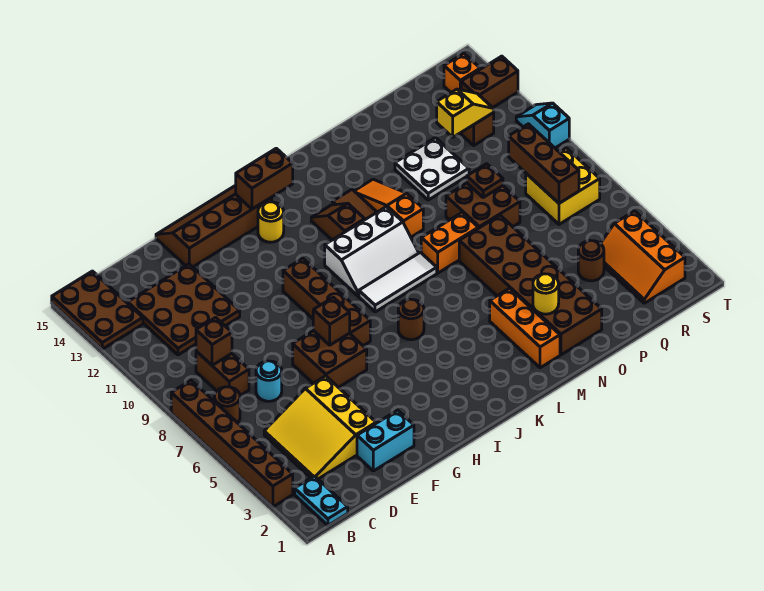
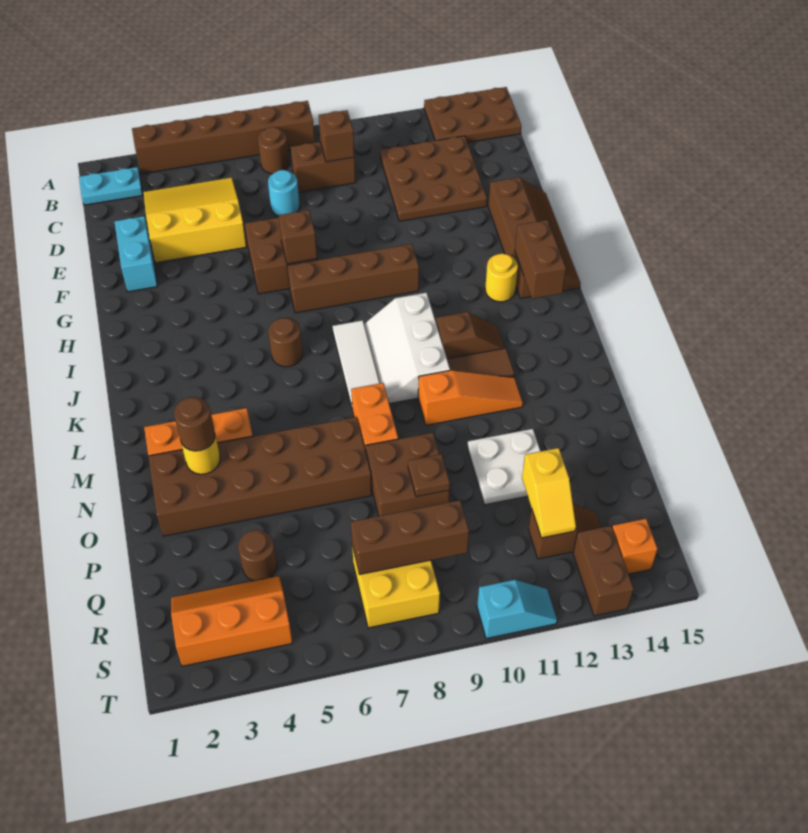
none -> brown round brick N3 level 3

